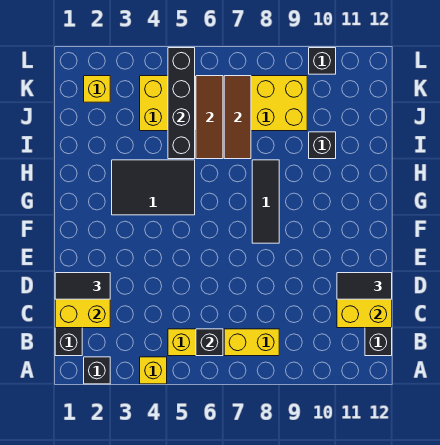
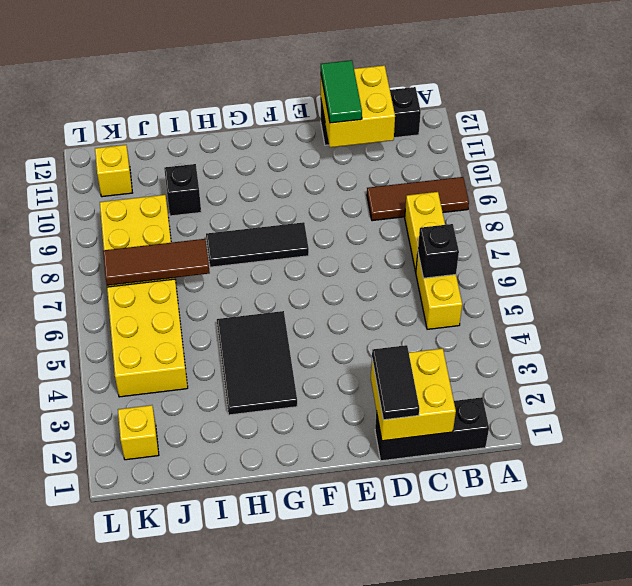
black brick A2 level 1 -> none
yellow brick A4 level 1 -> yellow brick K11 level 1
black tile D11:D12 level 3 -> green tile D11:D12 level 3
black brick I5:L5 level 2 -> none
brown tile I6:K6 level 2 -> brown tile A9:C9 level 1
black brick L10 level 1 -> none

